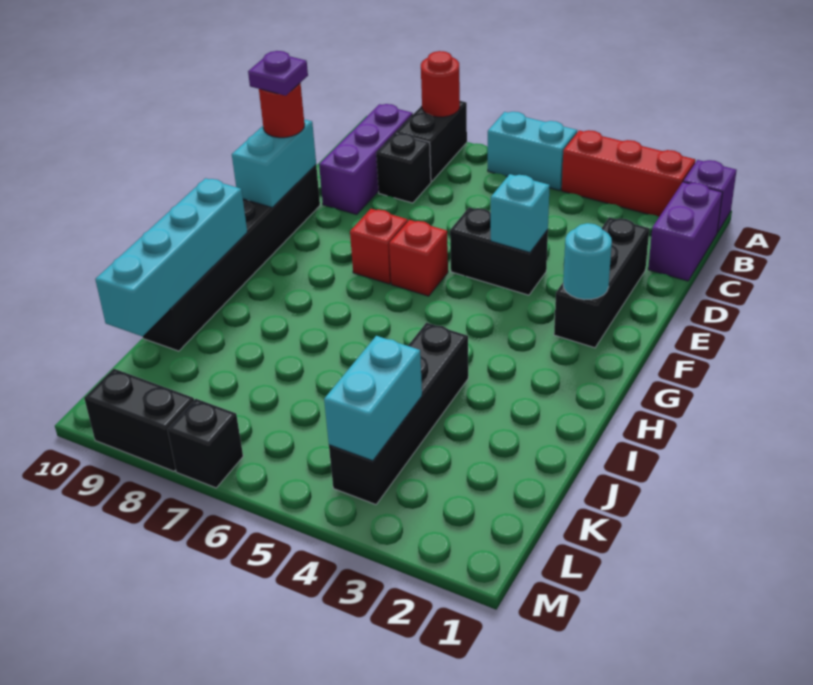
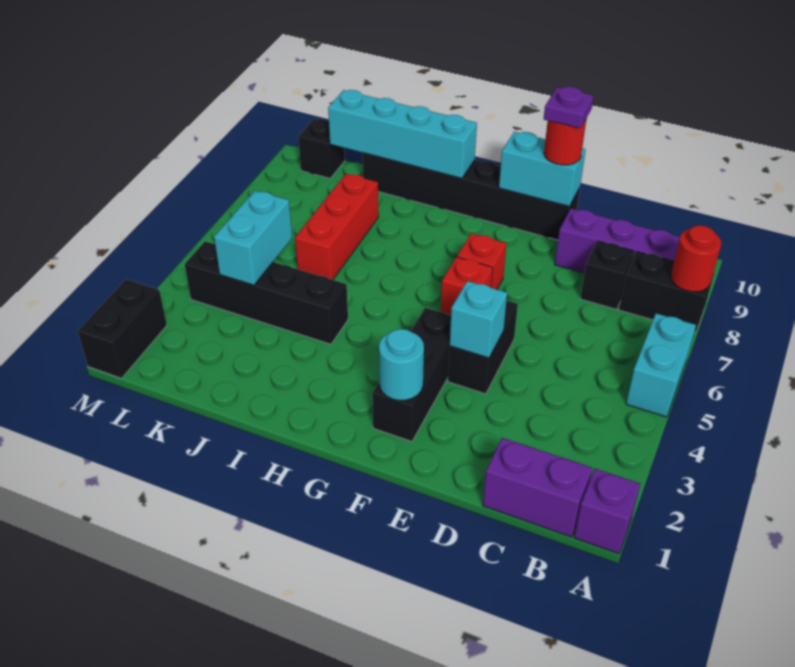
red brick A2:A4 level 1 -> red brick J6:J8 level 1
black brick D2:F2 level 1 -> black brick F2:F4 level 1
cyan brick K4:L4 level 2 -> cyan brick K4:K5 level 2
black brick M7 level 1 -> black brick L10 level 1
black brick M8:M9 level 1 -> black brick M1:M2 level 1

